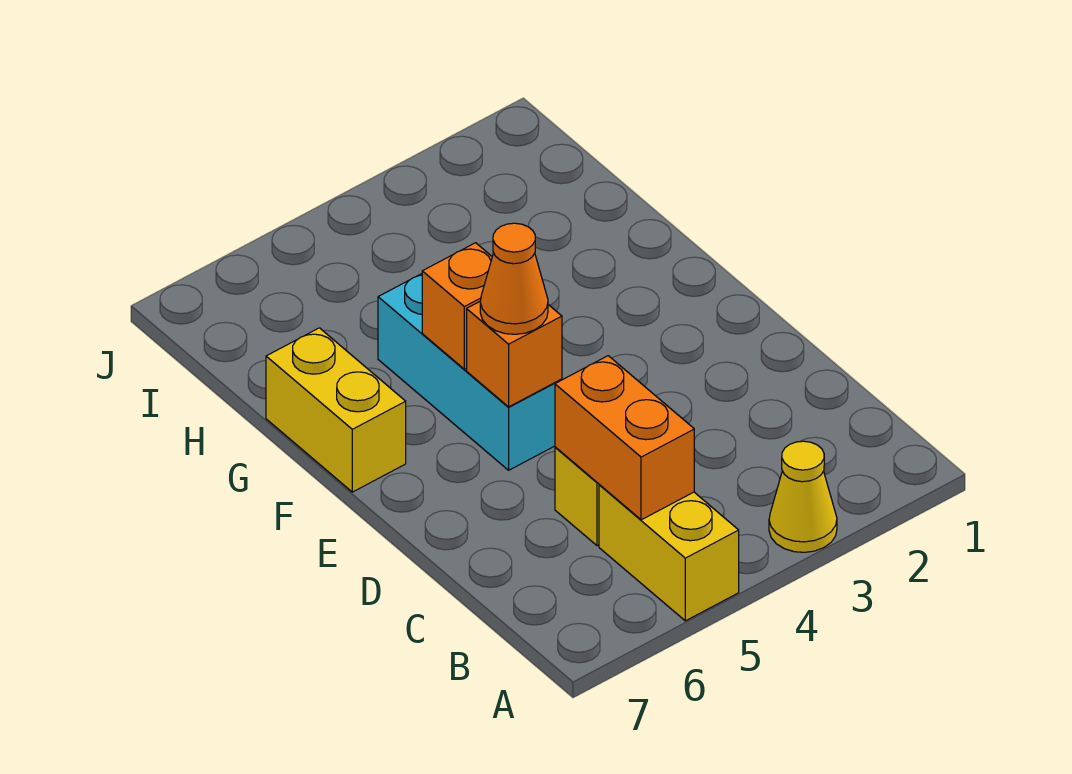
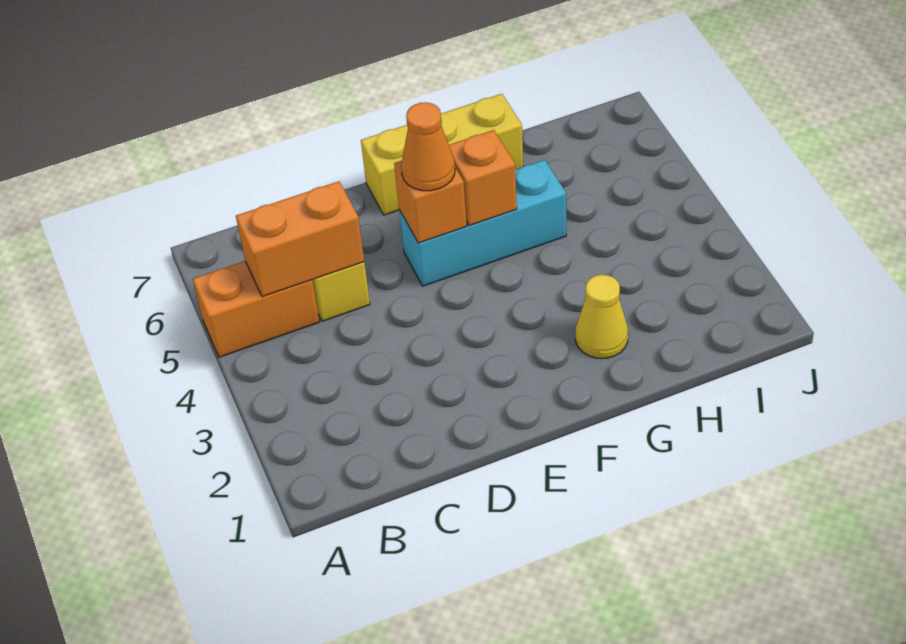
yellow cone A3 level 1 -> yellow cone G2 level 1
yellow brick A5:B5 level 1 -> orange brick A5:B5 level 1
yellow brick F7:G7 level 1 -> yellow brick E7:G7 level 1

